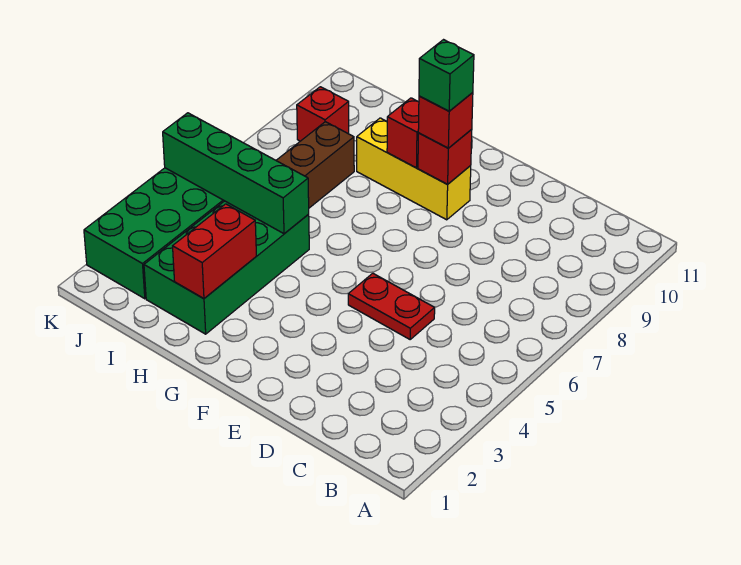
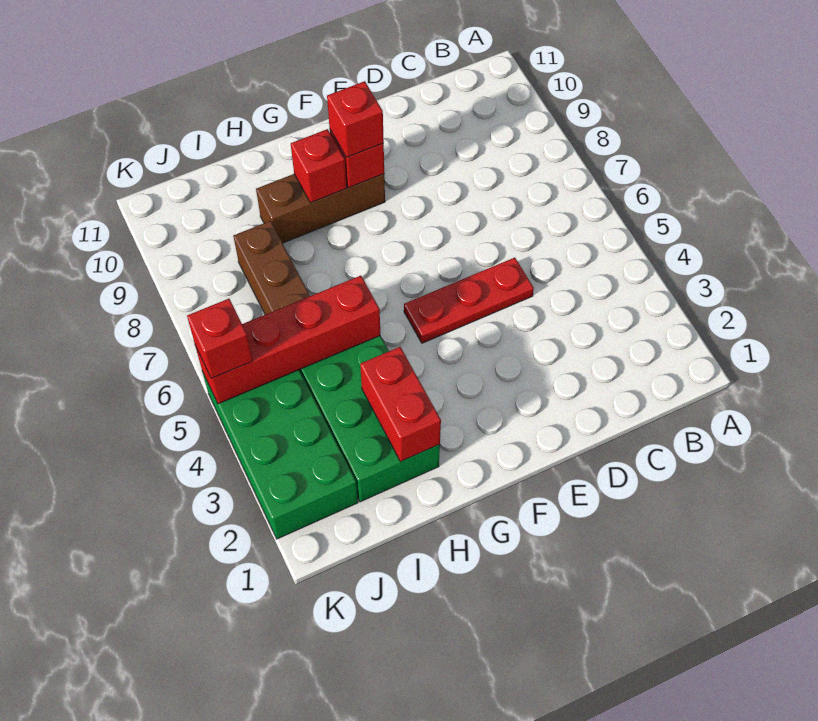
red plate D5:E5 level 1 -> red plate D5:F5 level 1
yellow brick F9:H9 level 1 -> brown brick F9:H9 level 1
green brick F9 level 4 -> none
green brick H5:K5 level 2 -> red brick H5:K5 level 2
red brick J9 level 1 -> red brick K5 level 3

